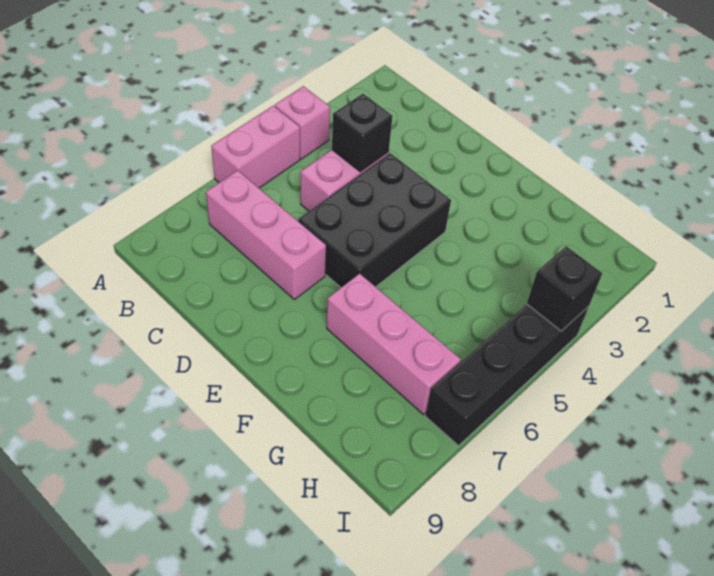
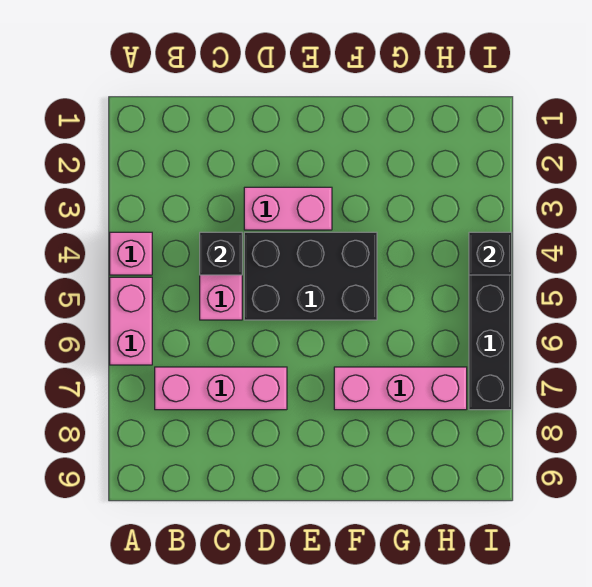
none -> pink brick D3:E3 level 1
black brick D4:E6 level 1 -> black brick D4:F5 level 1

